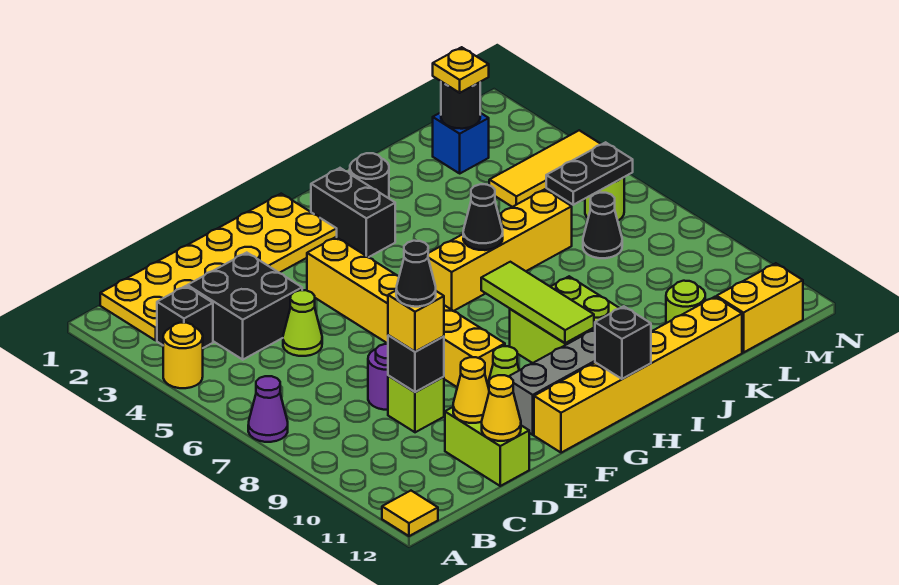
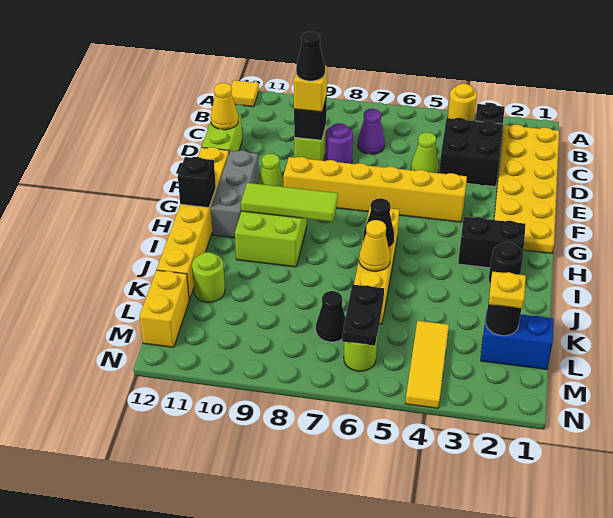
purple cone A7 level 1 -> purple cone C7 level 1
lime brick D11:D12 level 1 -> lime brick D12:E12 level 1
yellow cone D11 level 2 -> yellow cone J6 level 2
blue brick L2 level 1 -> blue brick L1:L2 level 1

